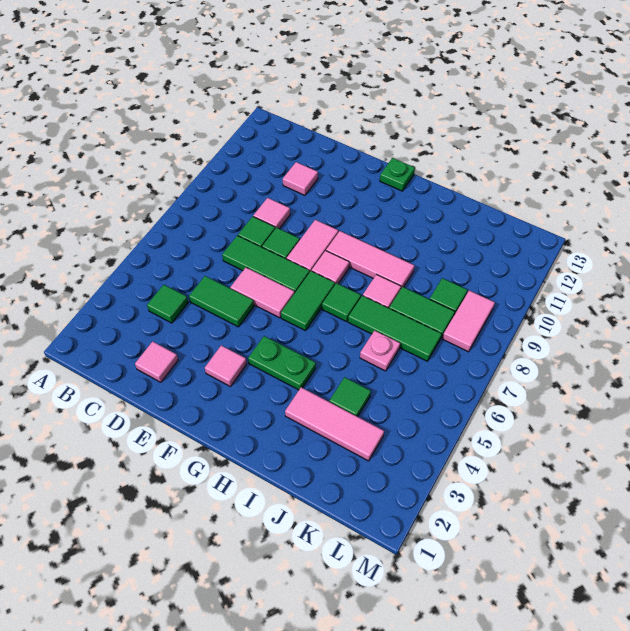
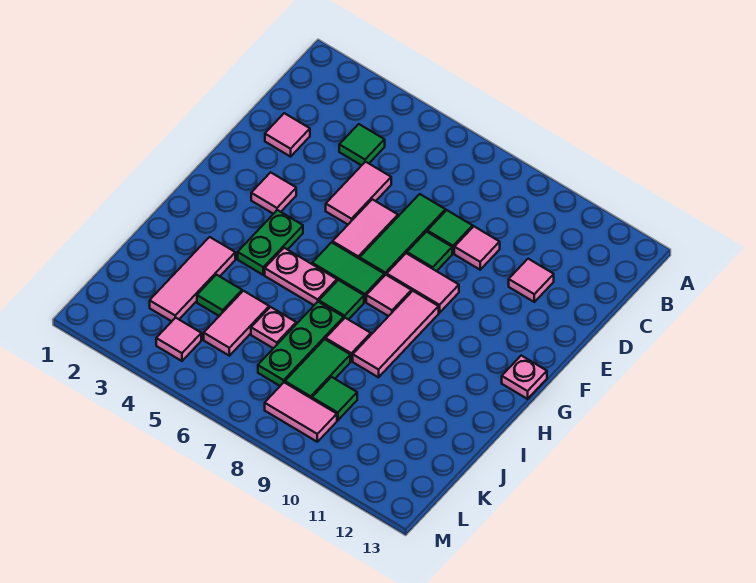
green tile D5:E5 level 1 -> pink tile D5:E5 level 1
green plate G13 level 1 -> pink plate G13 level 1
none -> pink plate H5:H6 level 1
green tile I7:K7 level 1 -> green plate I7:K7 level 1
none -> pink tile J5:K5 level 1
none -> pink tile L4 level 1

